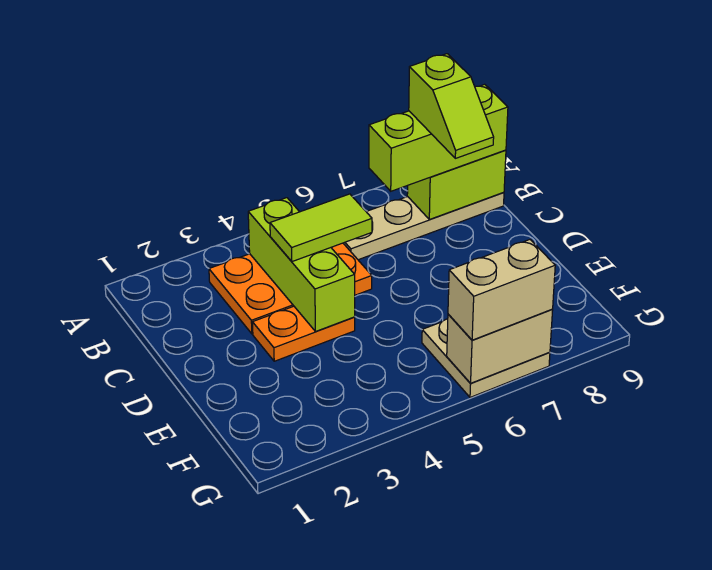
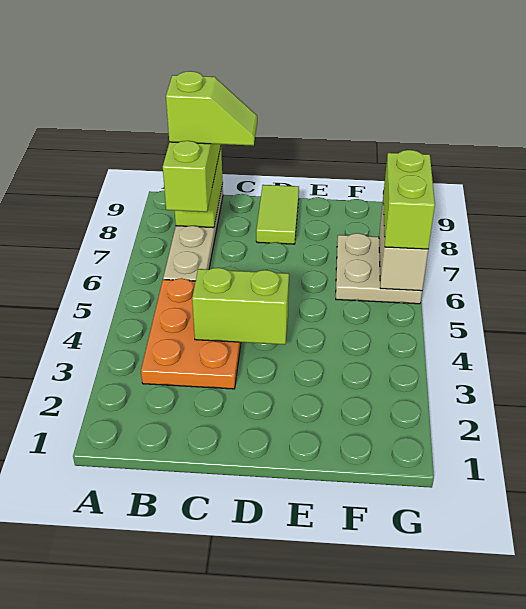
lime brick B4:D4 level 2 -> lime brick C4:D4 level 2
lime tile C4:C5 level 3 -> lime tile D8:D9 level 1
orange plate D3:D4 level 1 -> none
tan brick G6:G7 level 3 -> lime brick G6:G7 level 3

